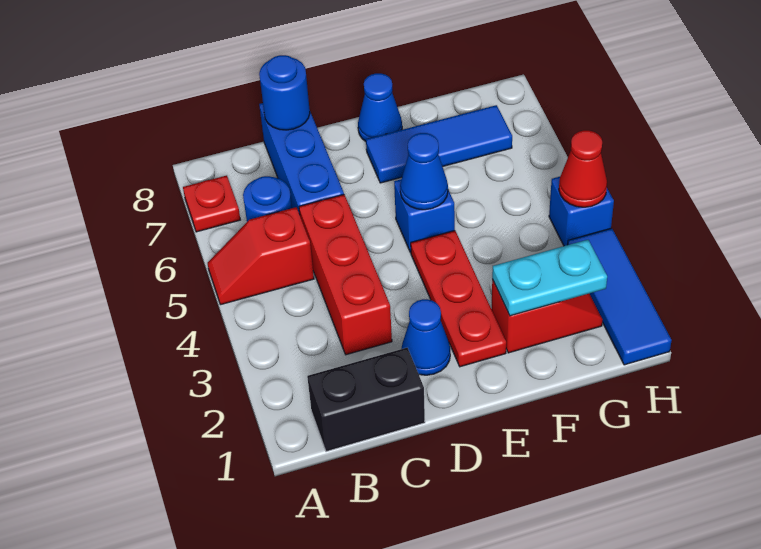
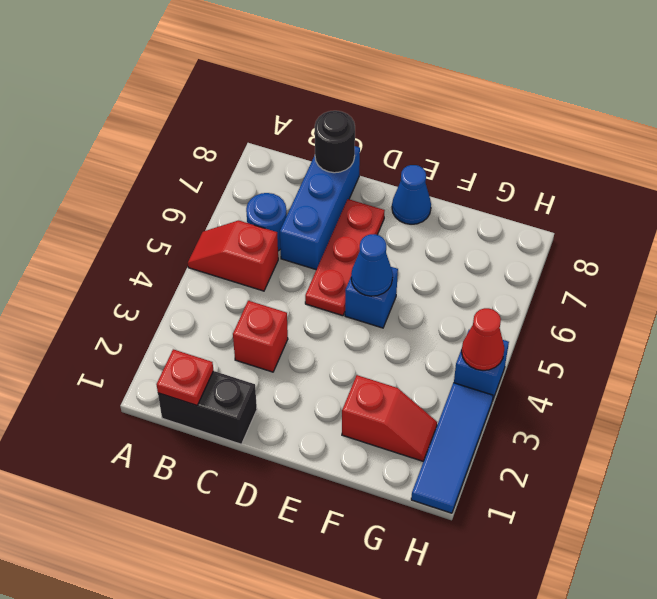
red plate A7 level 1 -> red plate B1 level 2
red brick C3:C5 level 1 -> red brick C3 level 1
blue round brick C8 level 2 -> black round brick C8 level 2
blue cone D2 level 1 -> none
red plate E2:E4 level 1 -> red plate D5:D7 level 1
blue tile E7:G7 level 1 -> none
cyan plate F2:G2 level 2 -> none

